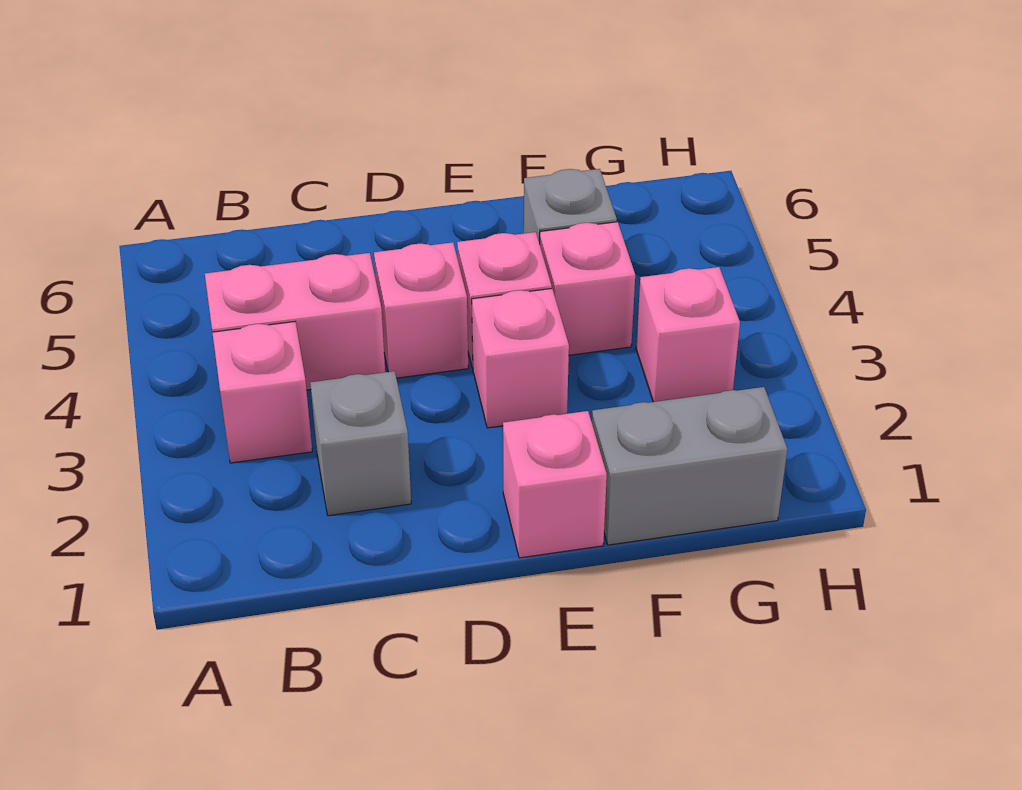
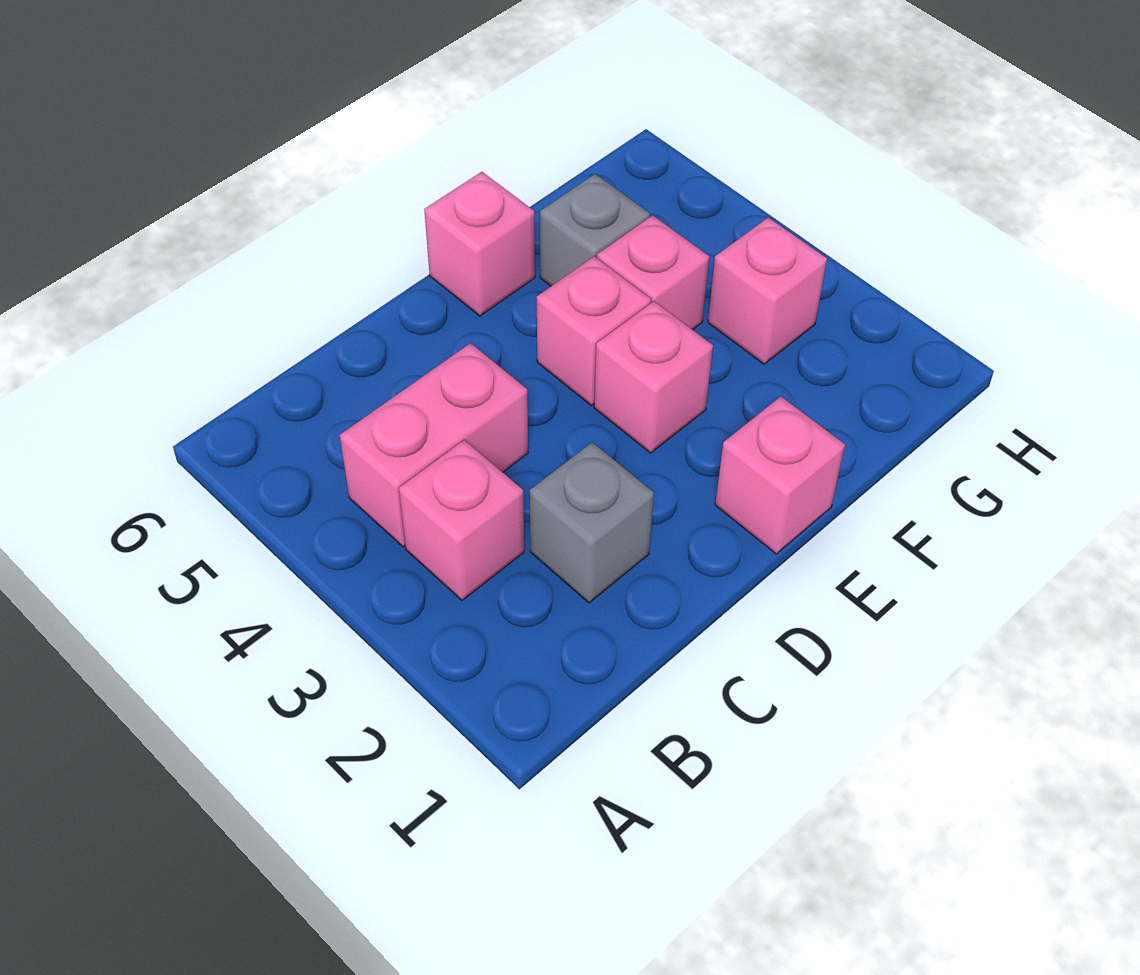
pink brick D4 level 1 -> pink brick E6 level 1
grey brick F1:G1 level 1 -> none

